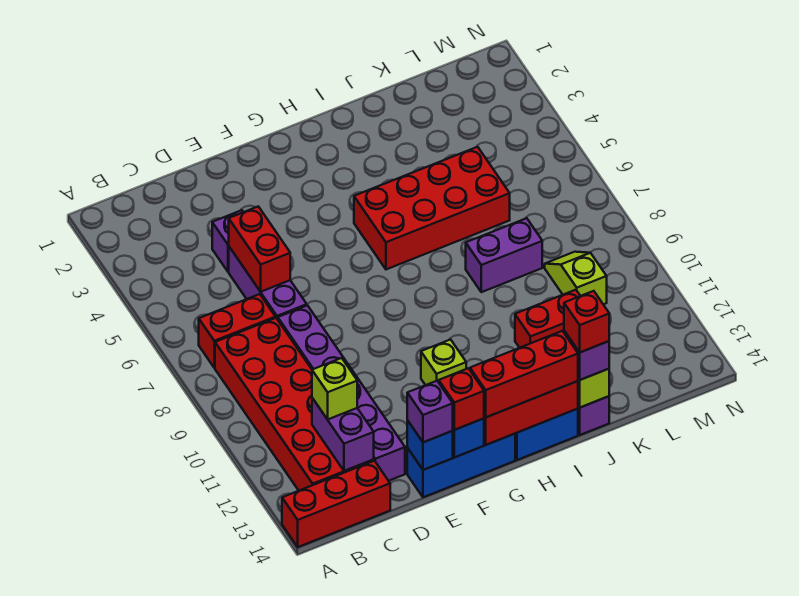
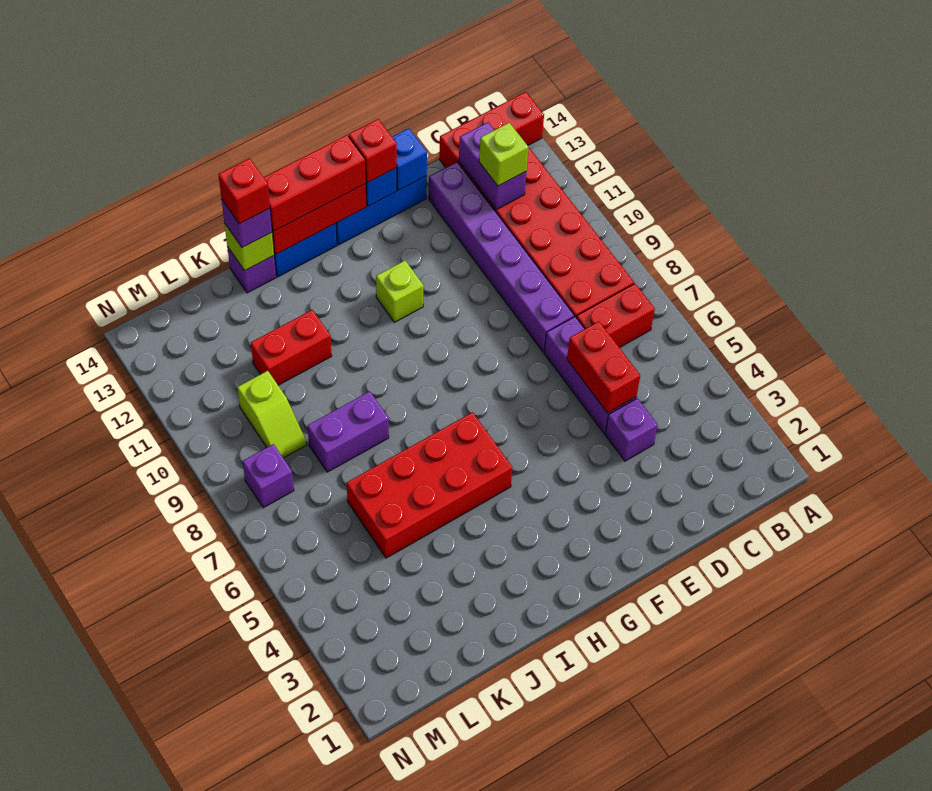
purple brick E14 level 3 -> purple brick M8 level 1

